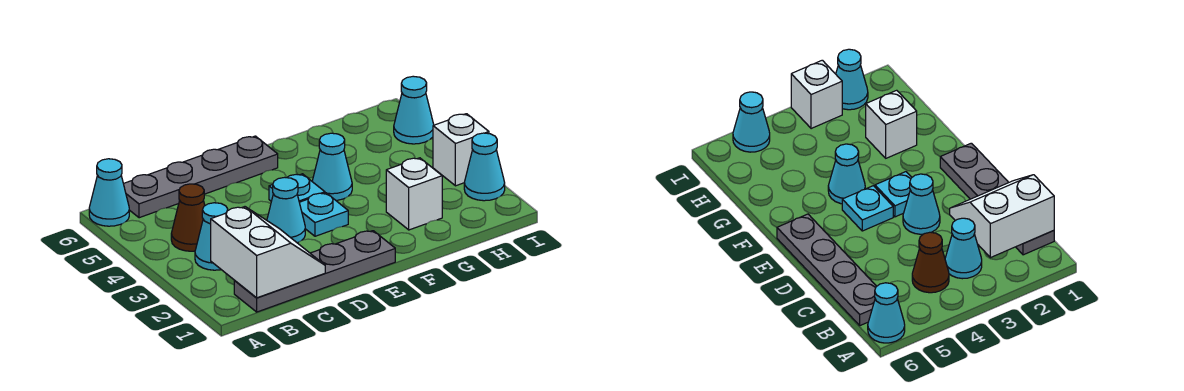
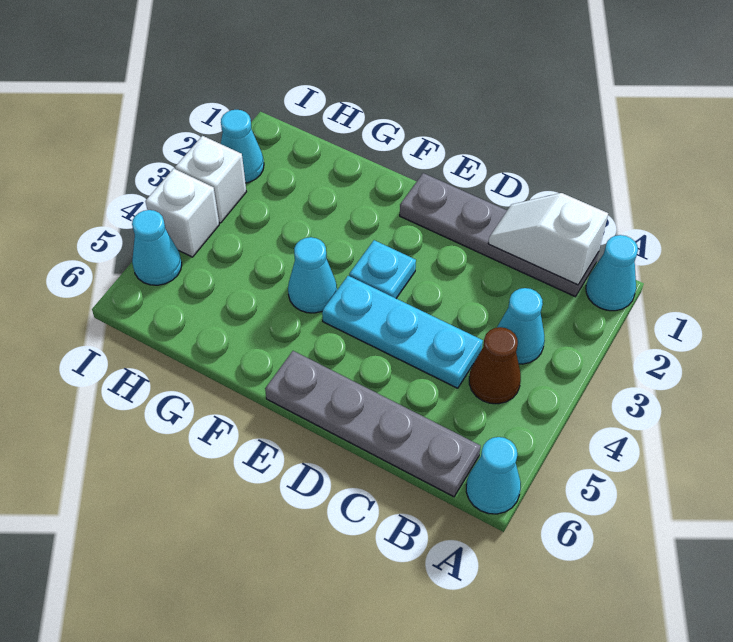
white slope B1:C2 level 2 top B -> white slope B1:C1 level 2 top B
cyan cone D3 level 1 -> cyan cone A1 level 1
cyan plate E4 level 1 -> cyan plate C4:E4 level 1
white brick G2 level 1 -> white brick I4 level 1

